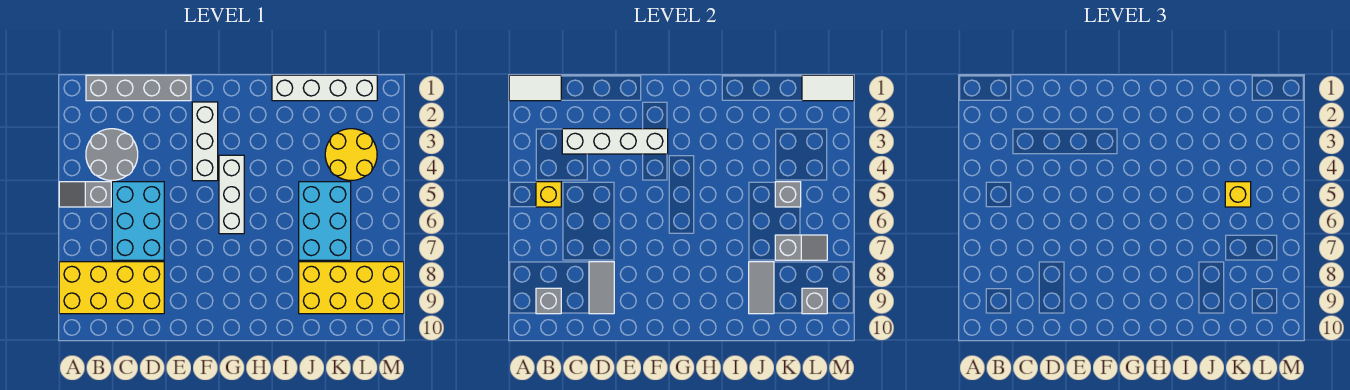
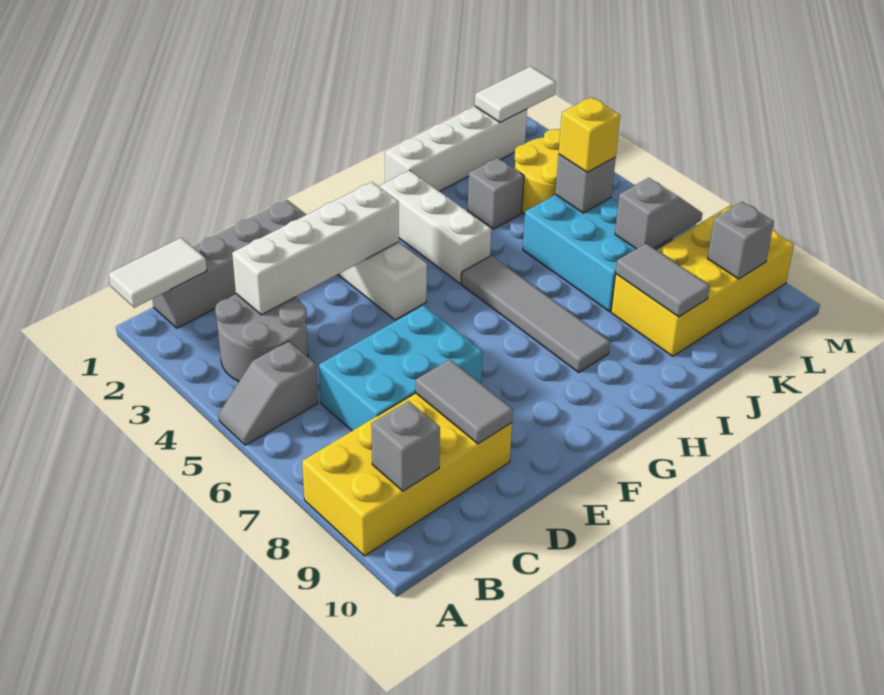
yellow brick B5 level 2 -> none
cyan brick C5:D7 level 1 -> cyan brick C6:E7 level 1
white brick G4:G6 level 1 -> white brick H2:H4 level 1
none -> grey tile H5:H8 level 1
none -> grey brick J3 level 1

